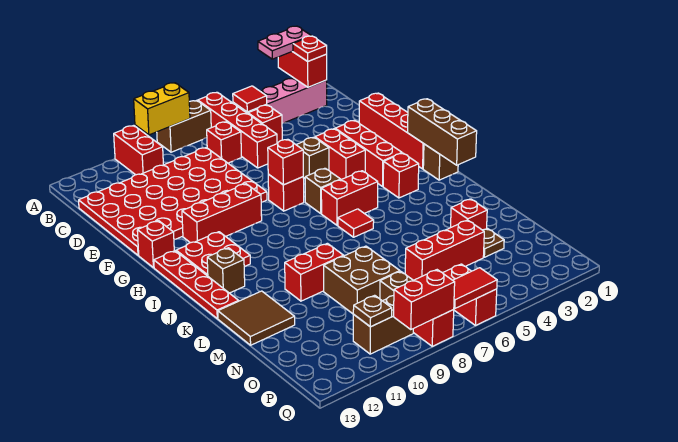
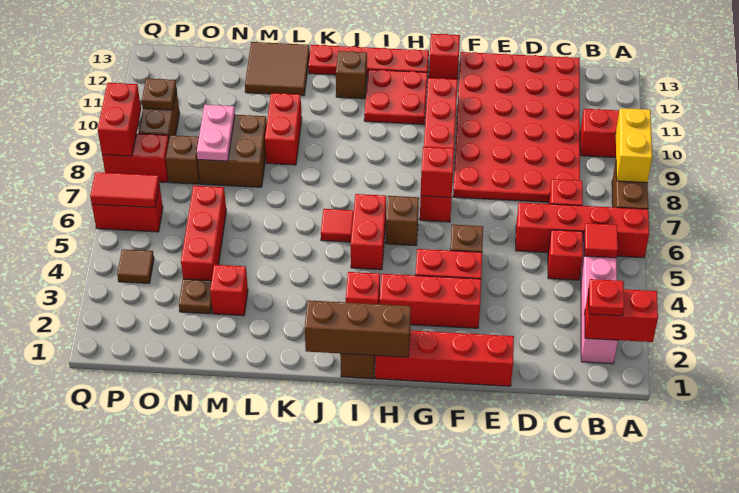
pink plate A2:A3 level 3 -> pink plate N8:N9 level 2
none -> brown tile P4 level 1
red tile Q6:Q7 level 2 -> red tile P6:Q6 level 2

